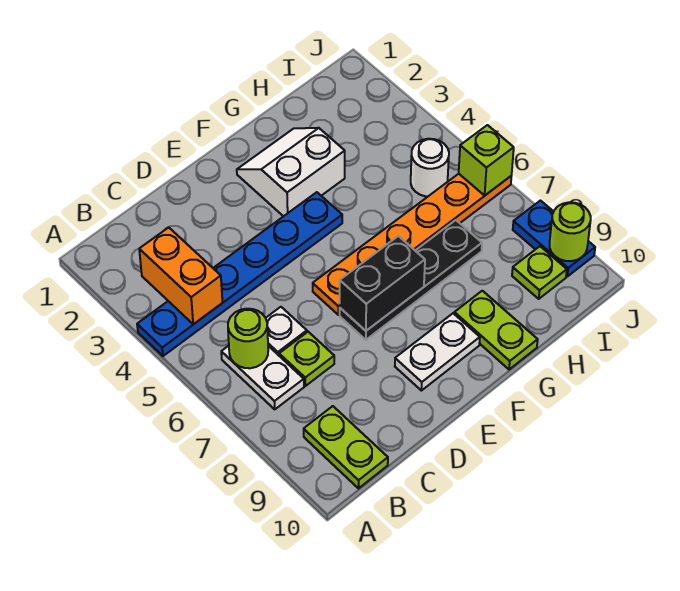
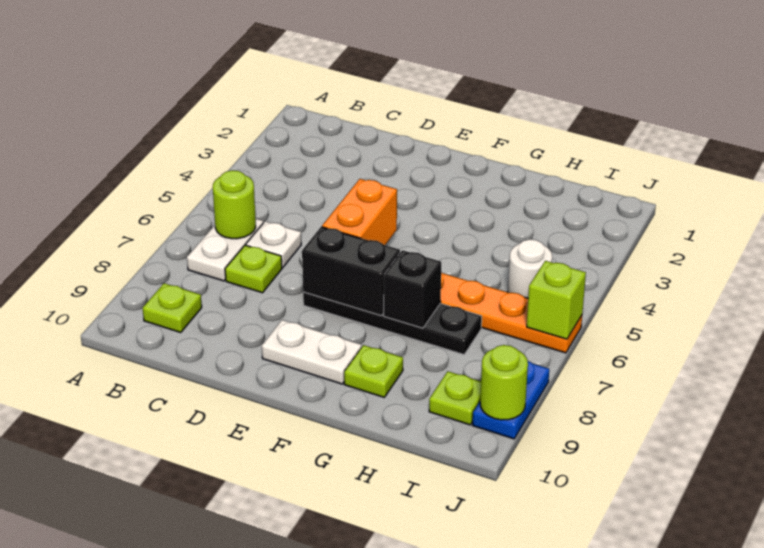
blue plate A4:F4 level 1 -> none
orange brick B3:B4 level 2 -> orange brick E5:E6 level 2
lime plate B9:B10 level 1 -> lime plate B9 level 1
white slope F2:G3 level 1 top 3 -> none
none -> black brick G7 level 2
lime plate G9:G10 level 1 -> lime plate G9 level 1

